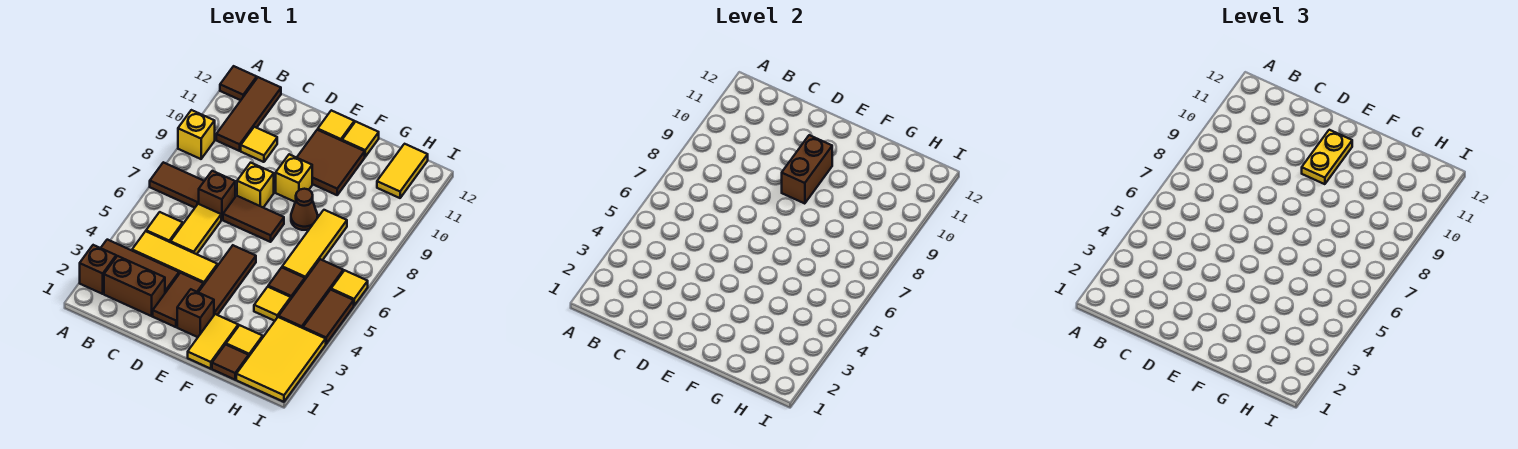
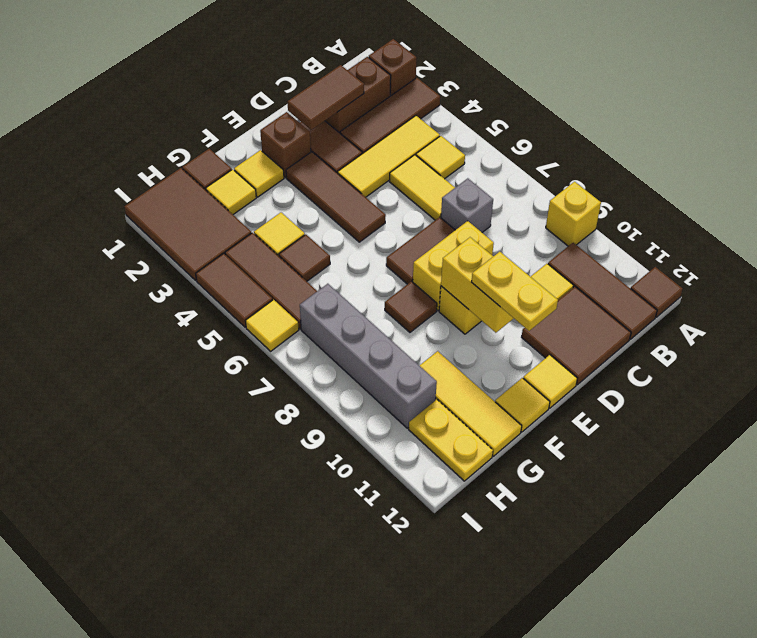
brown tile A7:B7 level 1 -> brown tile C2:D2 level 2
brown brick C7 level 1 -> grey brick C7 level 1
yellow brick D8 level 1 -> yellow brick D8:E8 level 1
brown brick E9:E10 level 2 -> yellow brick E9:E10 level 2
brown tile E10:F11 level 1 -> brown tile C11:D12 level 1
yellow tile F1:F2 level 1 -> yellow tile F2 level 1
brown cone F8 level 1 -> brown tile F8 level 1
yellow tile G6:G8 level 1 -> yellow tile G10:G12 level 1
yellow tile H1:I3 level 1 -> brown tile H1:I3 level 1
none -> grey brick H7:H10 level 1
yellow tile H11:H12 level 1 -> yellow plate H11:H12 level 1

